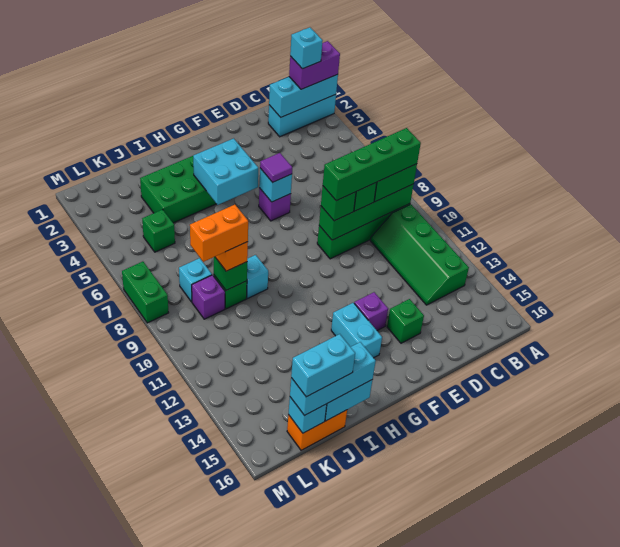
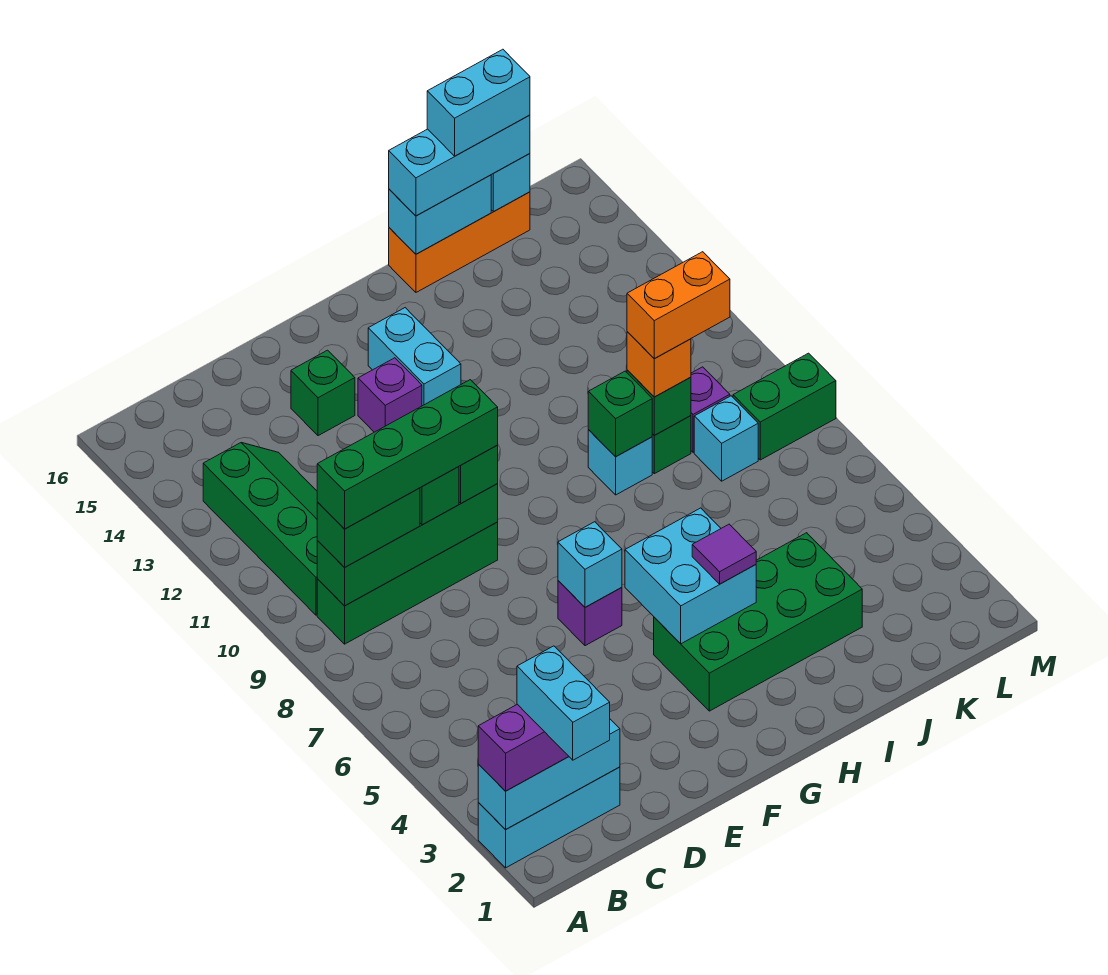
cyan brick B2 level 4 -> cyan brick B1:B2 level 4
purple tile F6 level 3 -> purple tile H4 level 3
orange brick J16:K16 level 1 -> orange brick I16:K16 level 1
green brick K5 level 1 -> green brick I9 level 2
green brick M7:M8 level 1 -> green brick L8:M8 level 1

